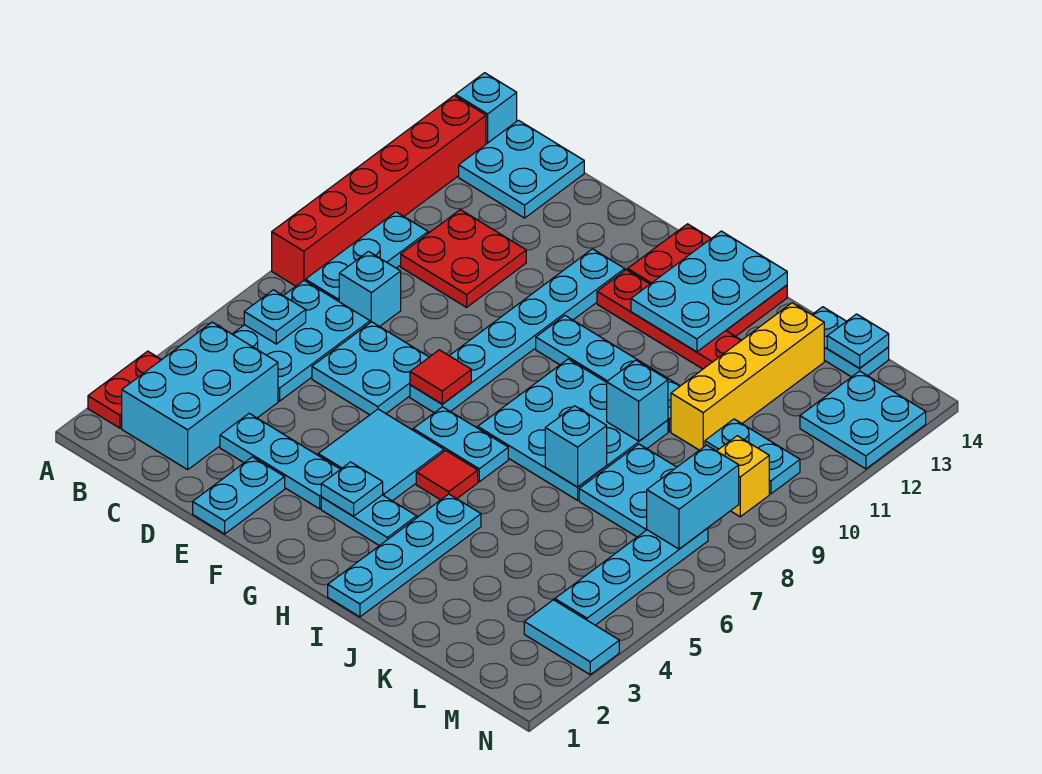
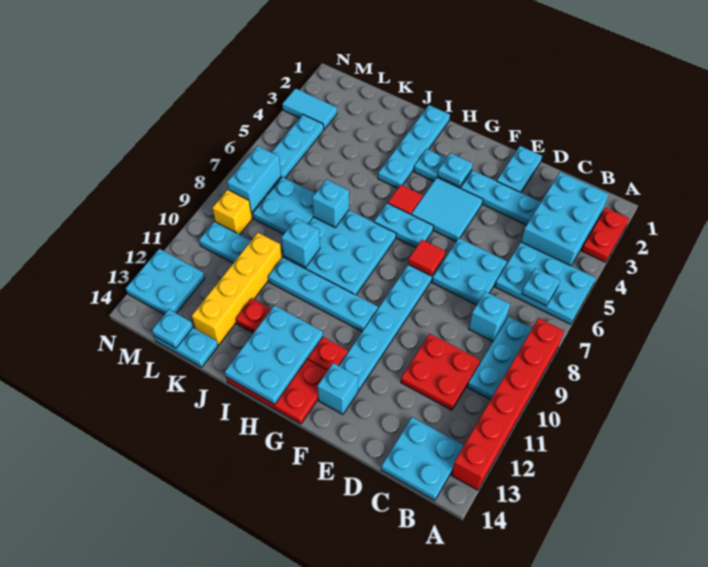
cyan brick A14 level 1 -> cyan brick F13 level 1
cyan plate B5:C7 level 1 -> cyan plate A5:C6 level 1

